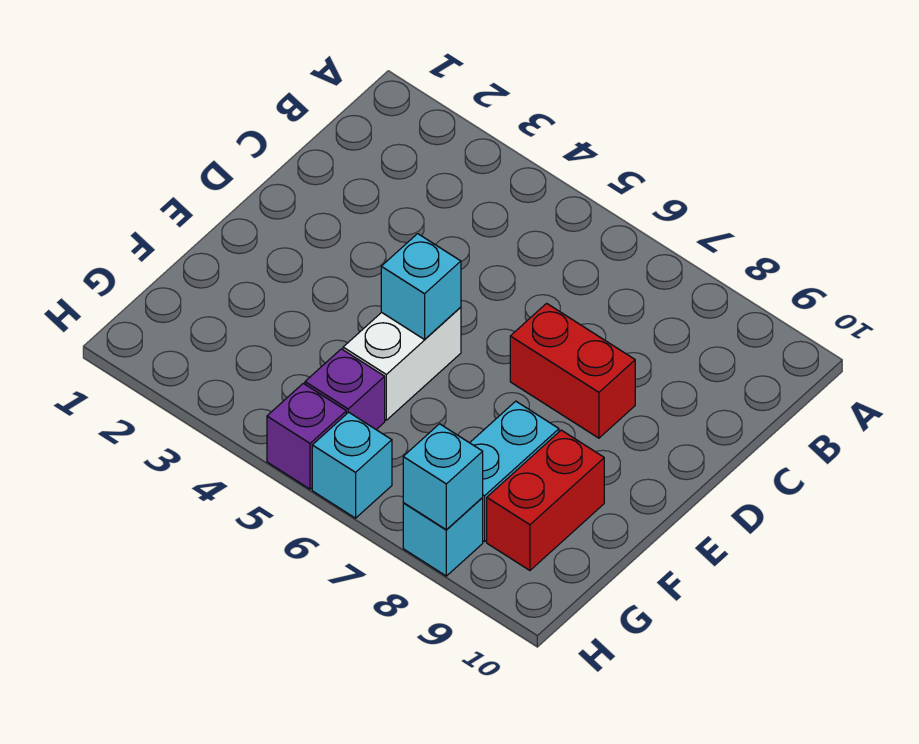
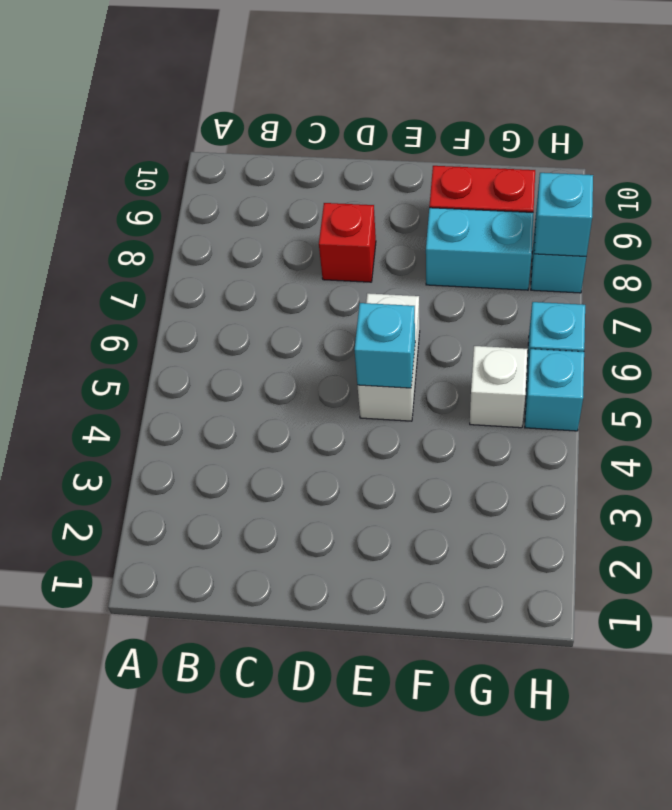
red brick D7:D8 level 1 -> red brick D8 level 1
white brick E5:F5 level 1 -> white brick E5:E6 level 1
purple brick G5 level 1 -> white brick G5 level 1
purple brick H5 level 1 -> cyan brick H5 level 1

